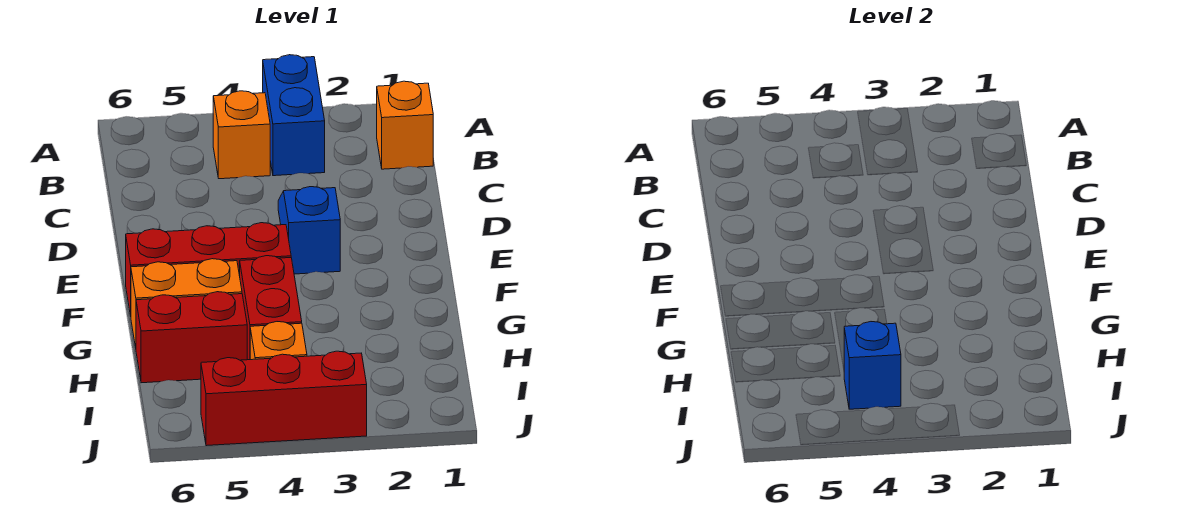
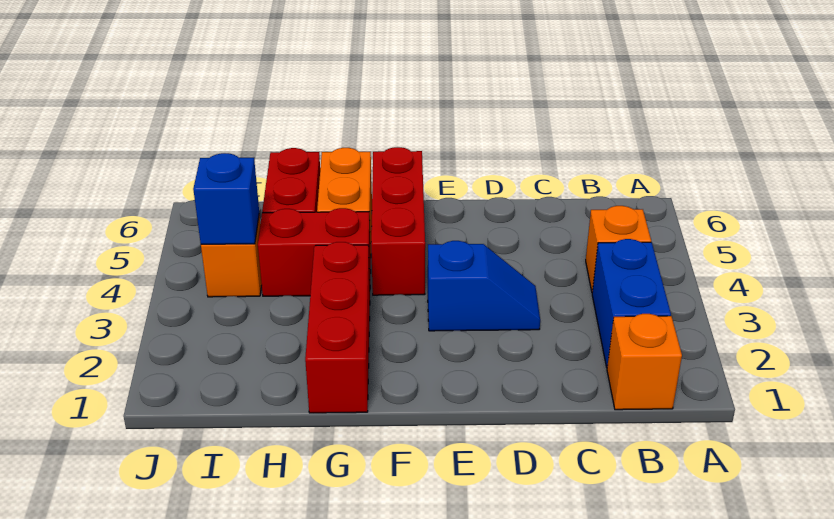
blue brick A3:B3 level 1 -> blue brick B2:B3 level 1
red brick J3:J5 level 1 -> red brick G1:G3 level 1

